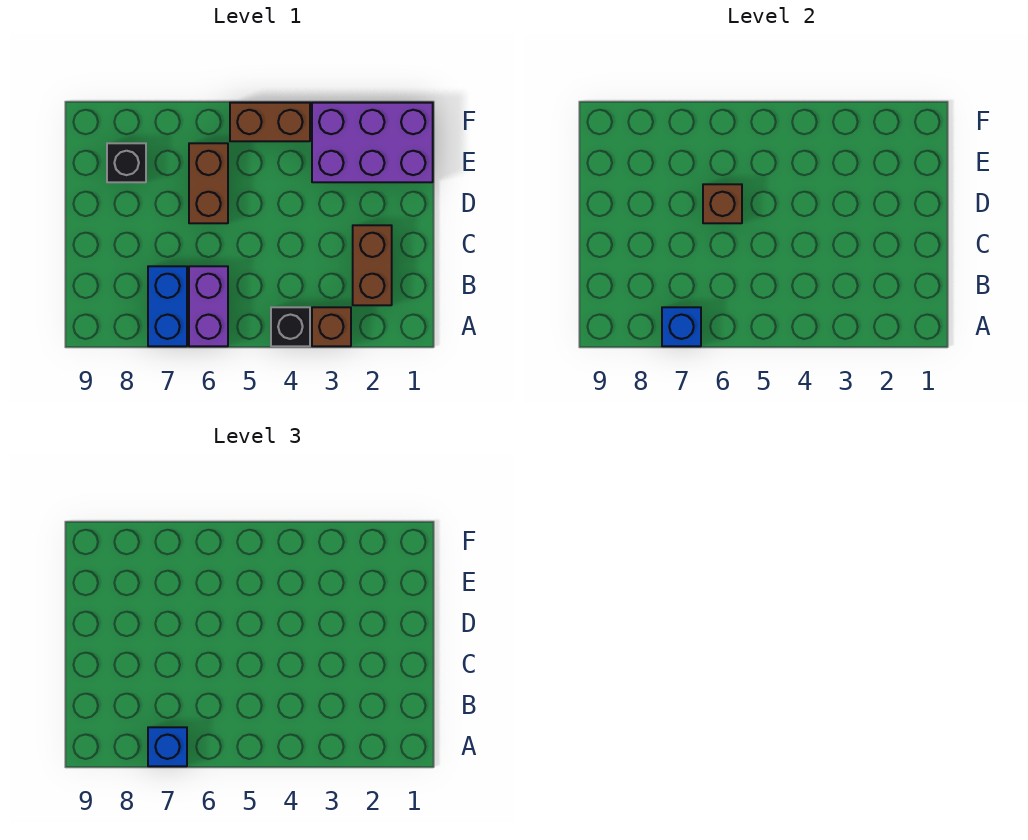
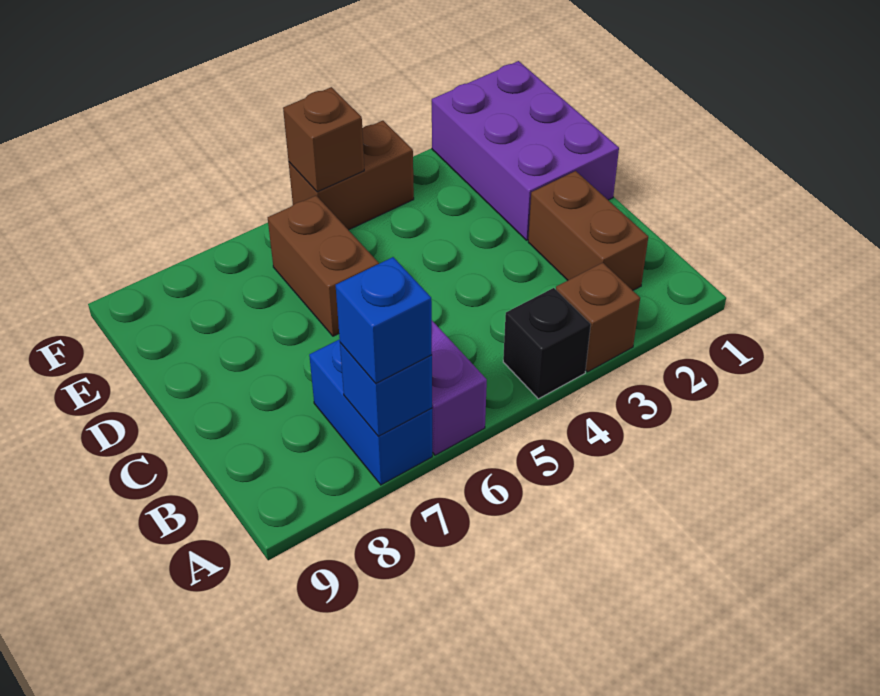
brown brick D6 level 2 -> brown brick F5 level 2
purple brick E1:F3 level 1 -> purple brick D1:F2 level 1
black brick E8 level 1 -> none

